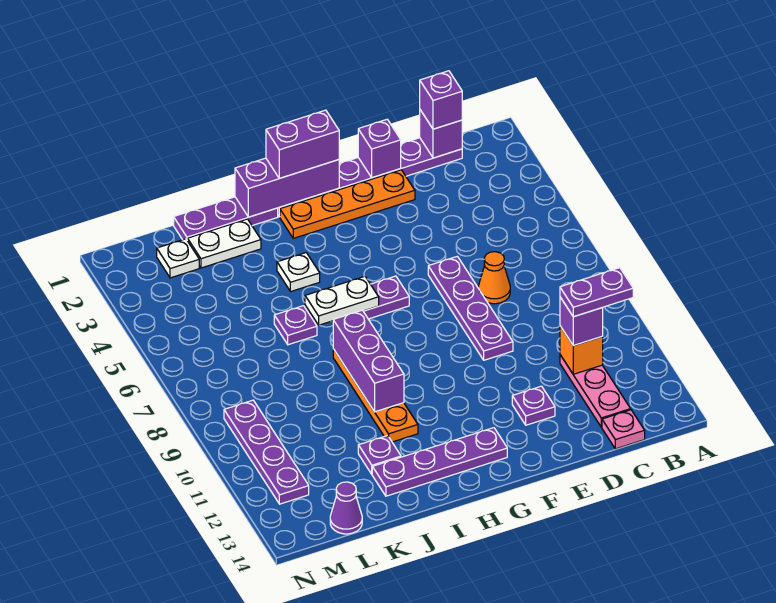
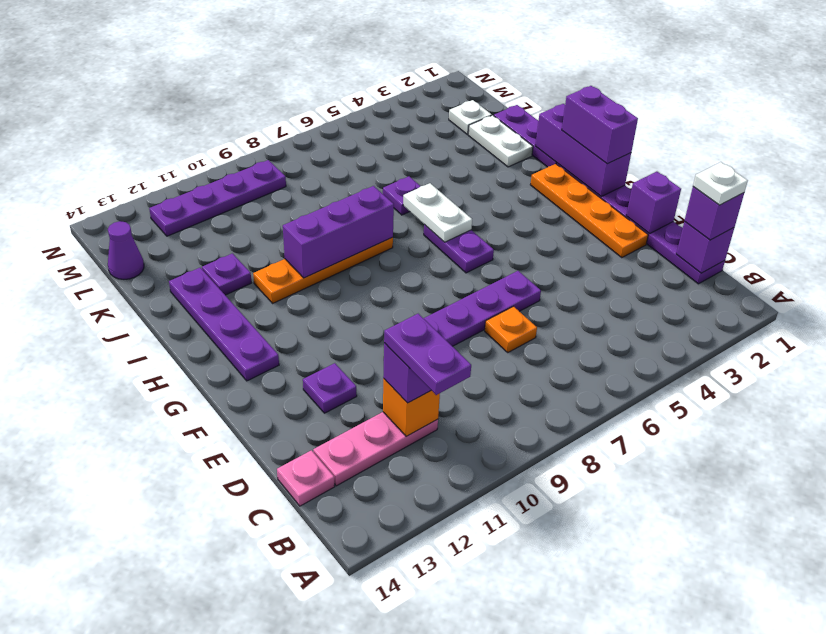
orange cone D7 level 1 -> orange plate D7 level 1
white plate I4 level 1 -> white plate C1 level 4

